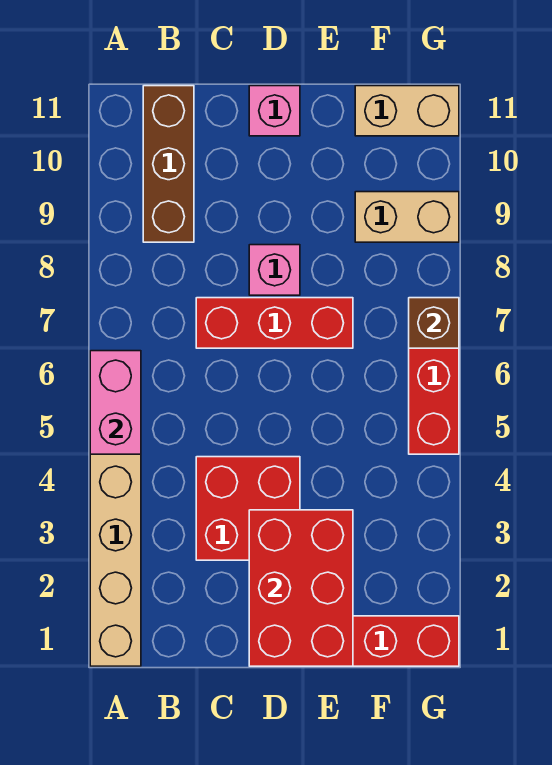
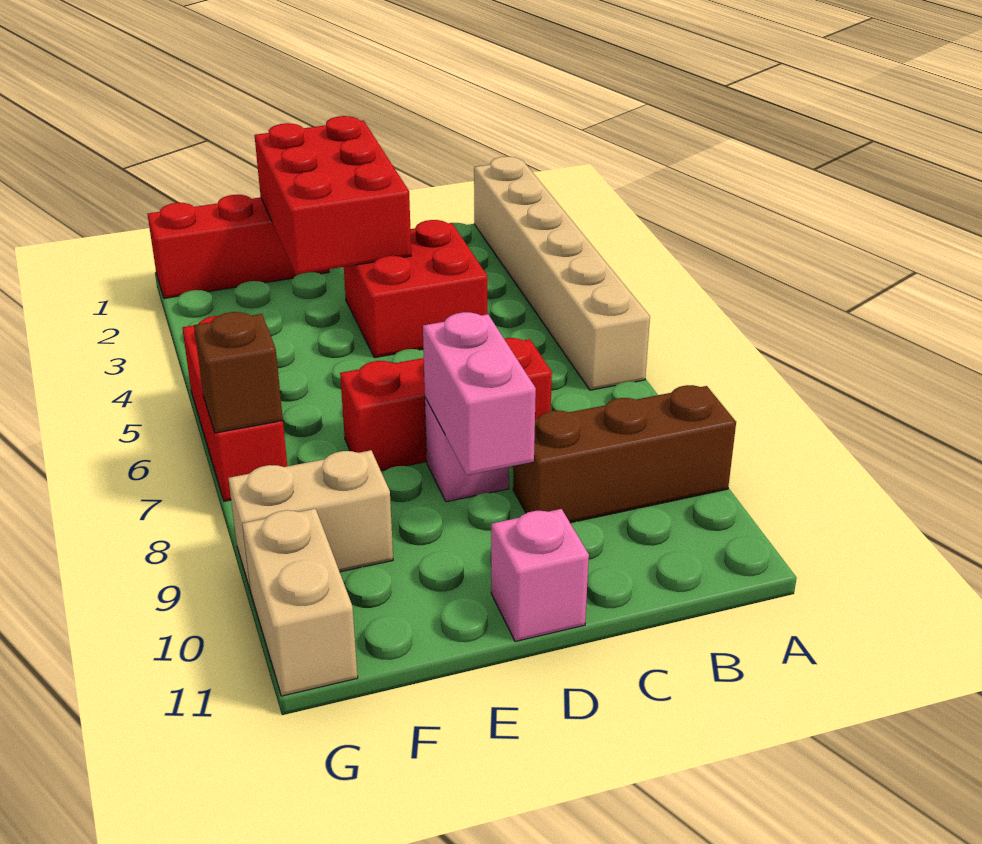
pink brick A5:A6 level 2 -> pink brick D8:D9 level 2
brown brick B9:B11 level 1 -> brown brick A9:C9 level 1
tan brick F11:G11 level 1 -> tan brick G10:G11 level 1

